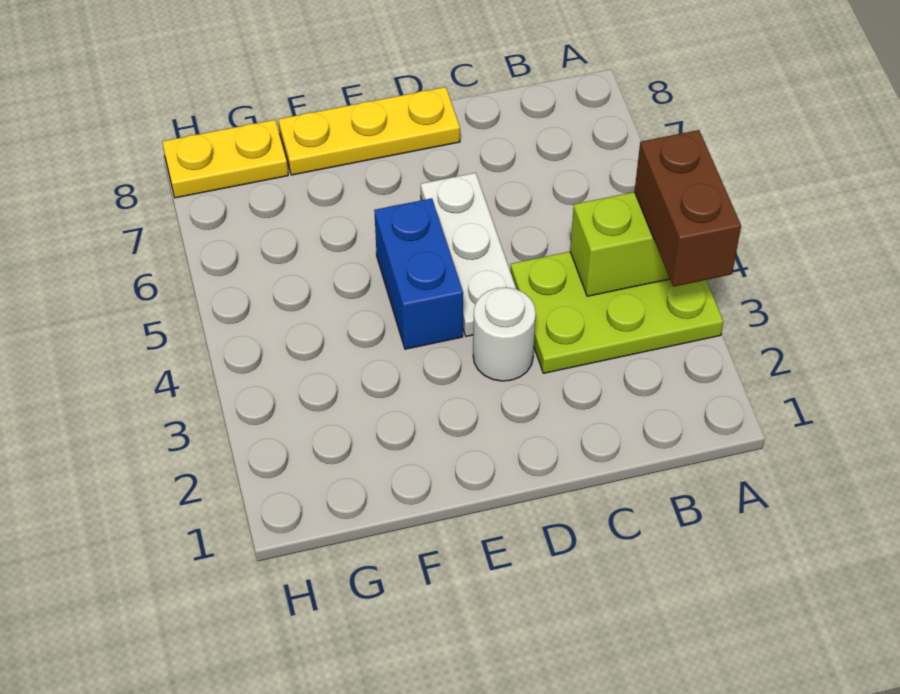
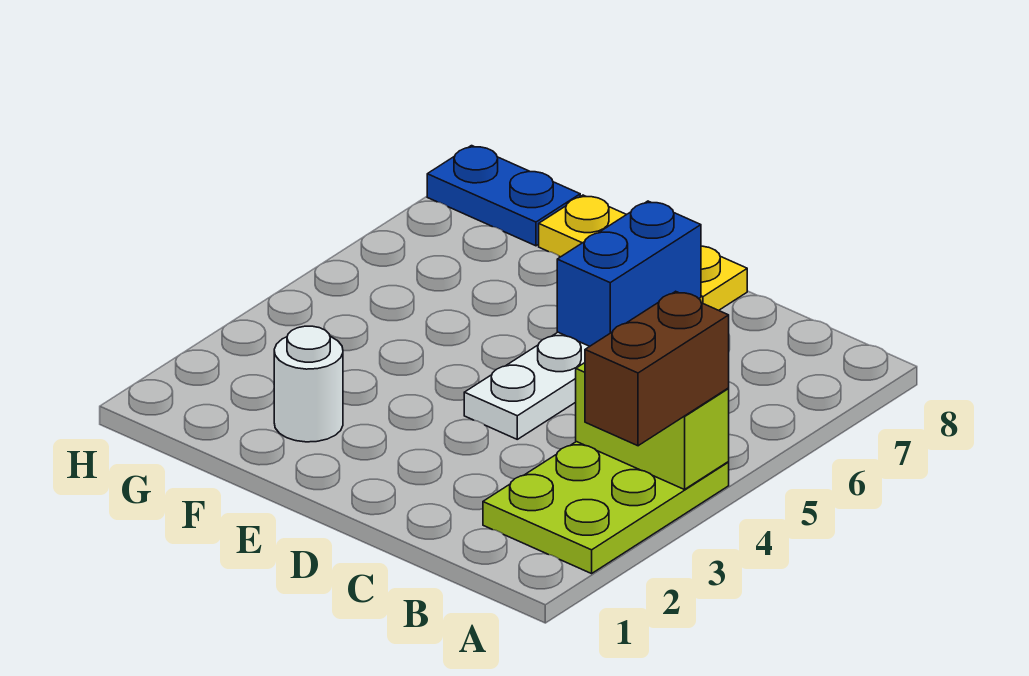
lime plate A3:C4 level 1 -> lime plate A2:B4 level 1
white round brick D3 level 1 -> white round brick F2 level 1
blue brick E4:E5 level 1 -> blue brick D6:D7 level 2
yellow plate G8:H8 level 1 -> blue plate G8:H8 level 1

